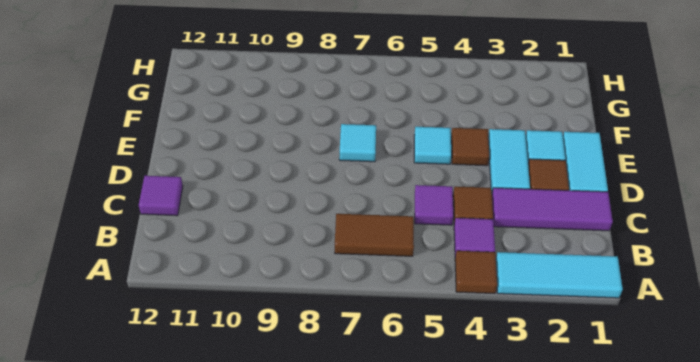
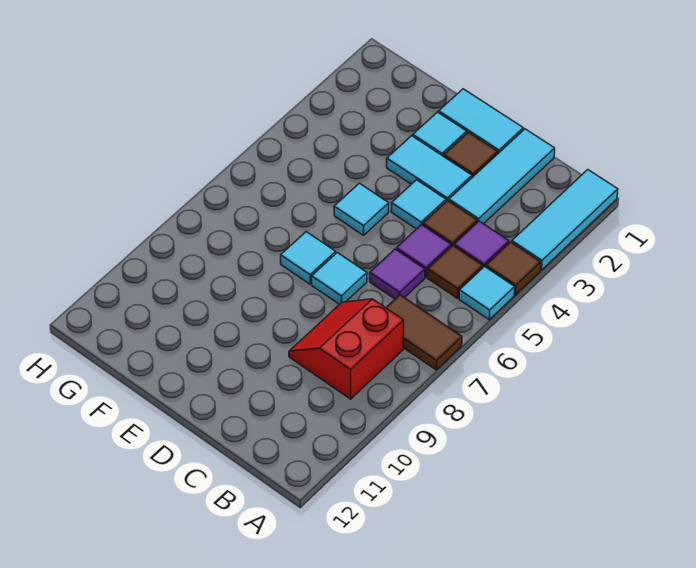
none -> cyan tile A5 level 1
brown tile B6:B7 level 1 -> brown tile A7:B7 level 1
none -> red slope B8:C9 level 1 top B
purple tile C1:C3 level 1 -> cyan tile C1:C3 level 1
purple tile C12 level 1 -> purple tile C6 level 1
none -> cyan tile D4 level 1
none -> cyan tile D7 level 1
brown tile E4 level 1 -> brown tile B5 level 1

